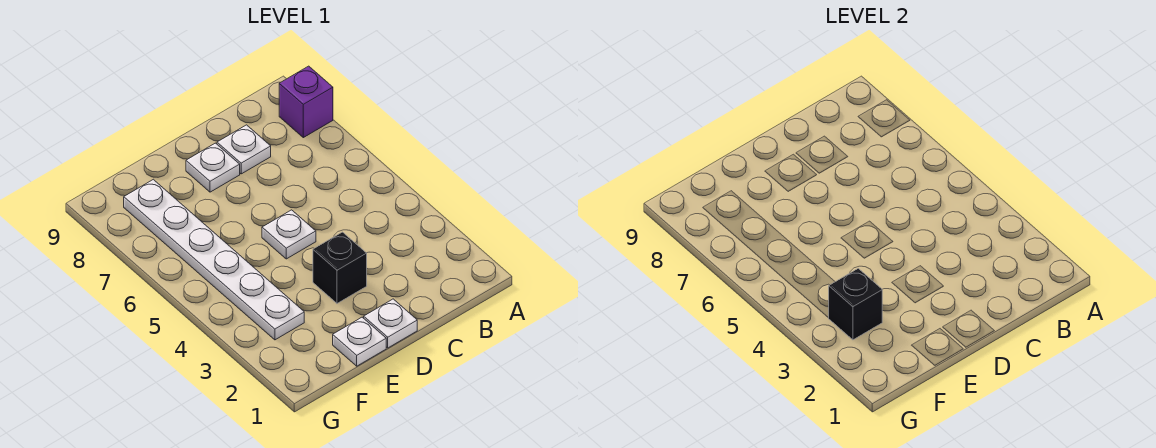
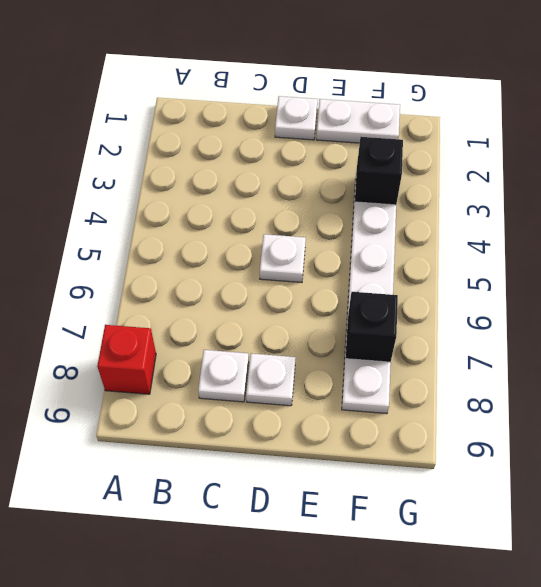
purple brick A8 level 1 -> red brick A8 level 1
black brick D3 level 1 -> black brick F7 level 2
white plate E1 level 1 -> white plate E1:F1 level 1

